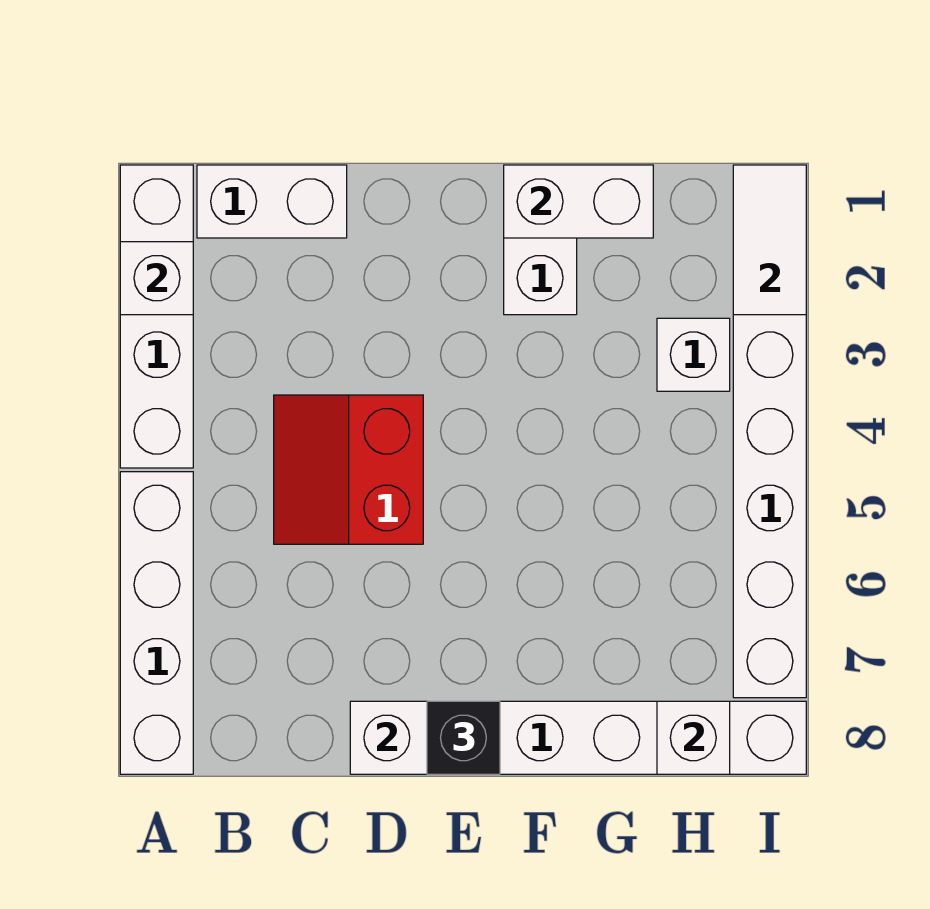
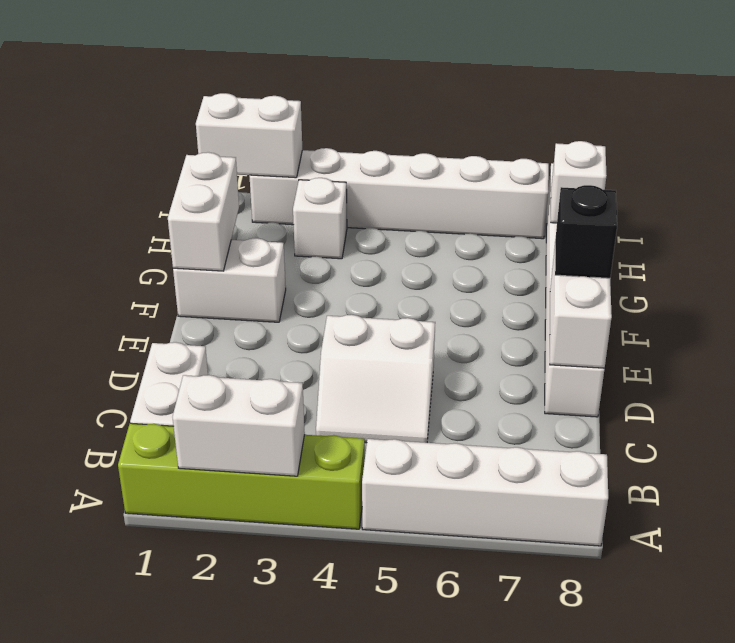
white brick A1:A4 level 1 -> lime brick A1:A4 level 1
white brick A2 level 2 -> white brick A2:A3 level 2
red slope C4:D5 level 1 top D -> white slope C4:D5 level 1 top D
white tile I1:I2 level 2 -> white brick I1:I2 level 2

